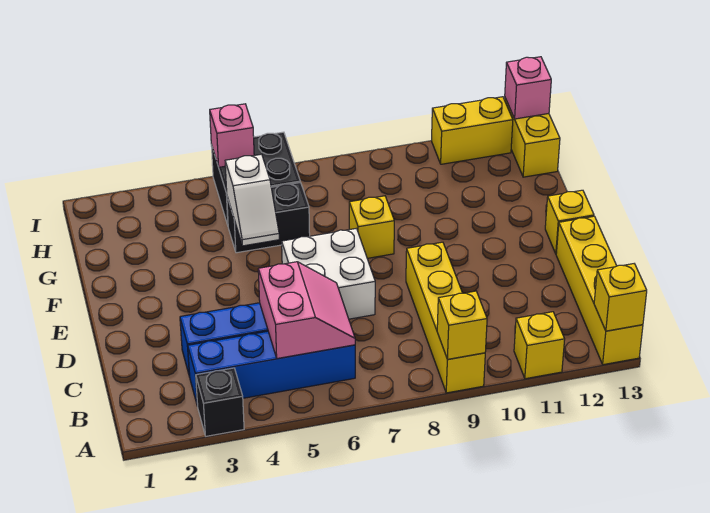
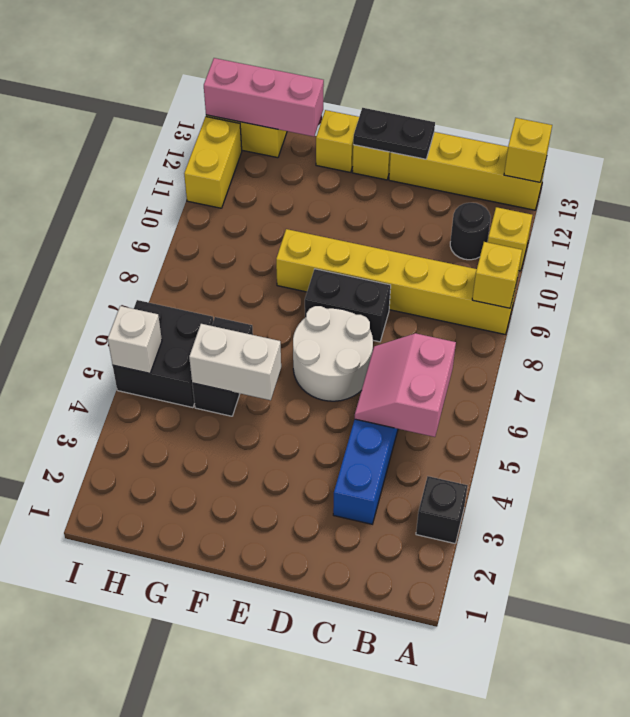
yellow brick A9:D9 level 1 -> yellow brick A9:F9 level 1
blue brick B3:B6 level 1 -> none
pink slope B5:C6 level 2 top 5 -> pink slope B5:C6 level 2 top B
none -> black round brick B11 level 1
white brick D6:E7 level 1 -> white round brick D6:E7 level 1
none -> black brick D8:E8 level 1
none -> black plate D13:E13 level 2
white slope F5:G5 level 2 top G -> white brick F5:G5 level 2
yellow brick F8 level 1 -> yellow brick F13 level 1
pink brick I5 level 2 -> white brick I5 level 2
pink brick I13 level 2 -> pink brick G13:I13 level 2

